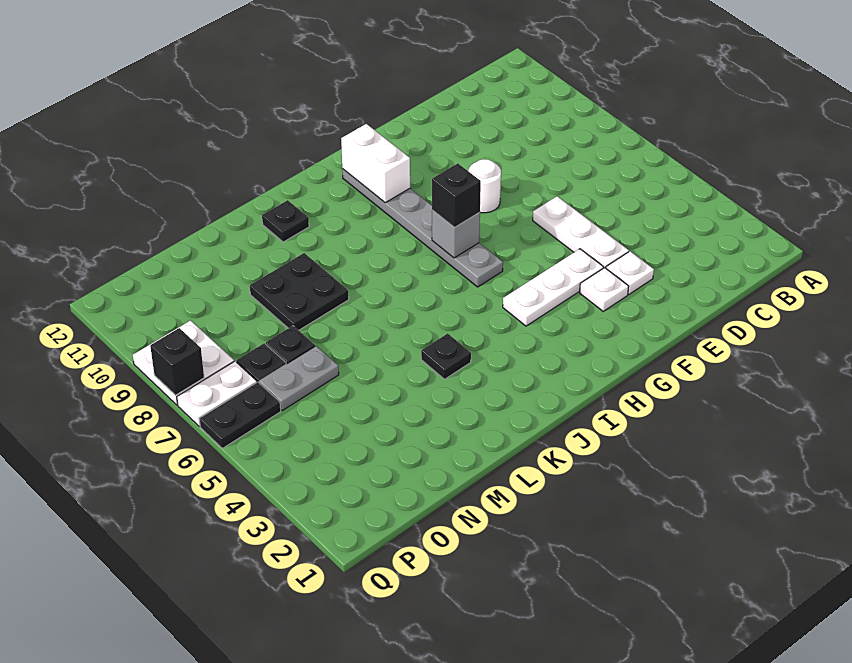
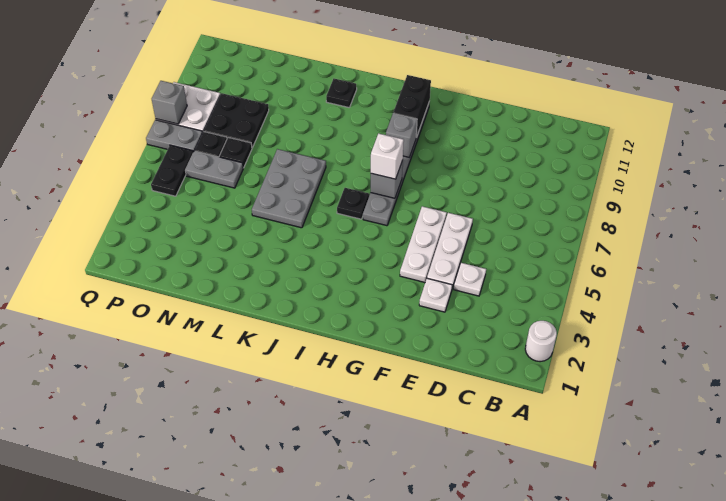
white plate F3 level 1 -> white plate D4 level 1
white plate F4:H4 level 1 -> white plate F4:F6 level 1
white round brick F8 level 1 -> white round brick A2 level 1
black brick H7 level 3 -> white brick H7 level 3
none -> grey brick H9 level 2
white brick H10:H11 level 2 -> black brick H10:H11 level 2
black plate K4 level 1 -> black plate I6 level 1
none -> grey plate K5:L7 level 1
black plate L8:M9 level 1 -> black plate N8:O9 level 1
black plate P6:Q6 level 1 -> black plate P5:P6 level 1
white plate P7:Q7 level 1 -> grey plate P7:Q7 level 1
black brick Q8 level 2 -> grey brick Q8 level 2

